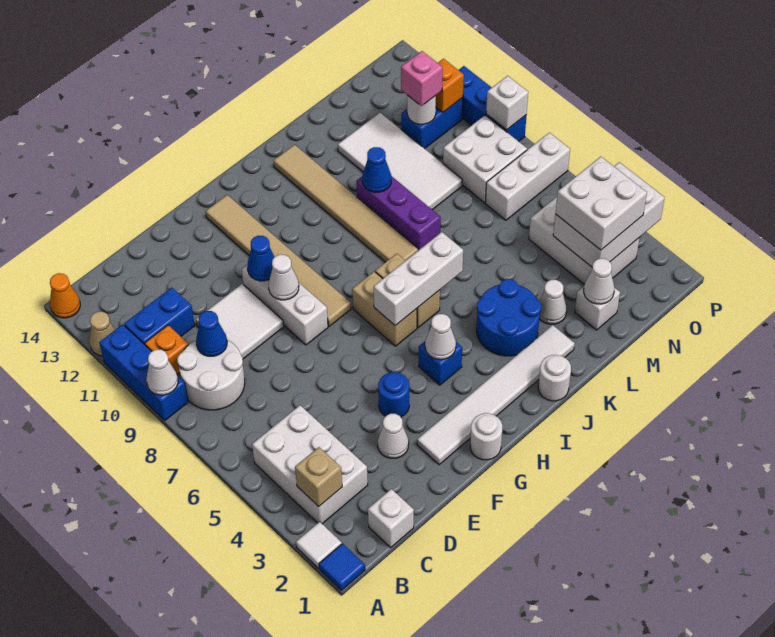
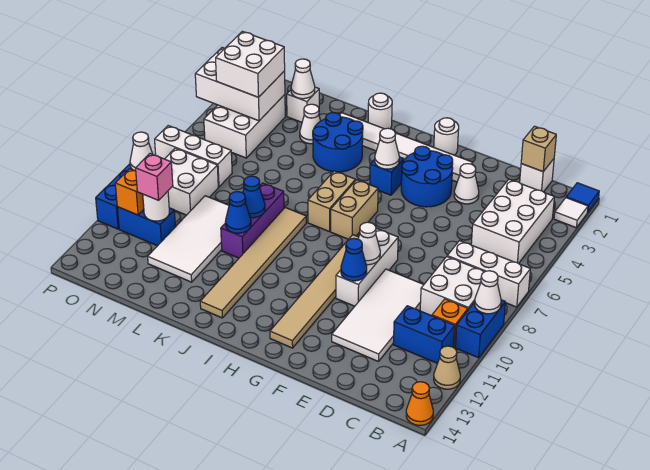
blue brick A9:A11 level 1 -> blue brick A9:A10 level 1
tan brick B3 level 2 -> tan brick C1 level 2
white round brick B8:C9 level 1 -> white brick B8:C9 level 1
blue cone C9 level 2 -> blue cone K9 level 2
white tile D9:E10 level 1 -> white tile D9:E12 level 1
blue round brick F4 level 1 -> blue round brick F3:G4 level 1
white brick H6:J6 level 2 -> white brick A7:C7 level 1
white brick P9 level 2 -> white cone P9 level 2

